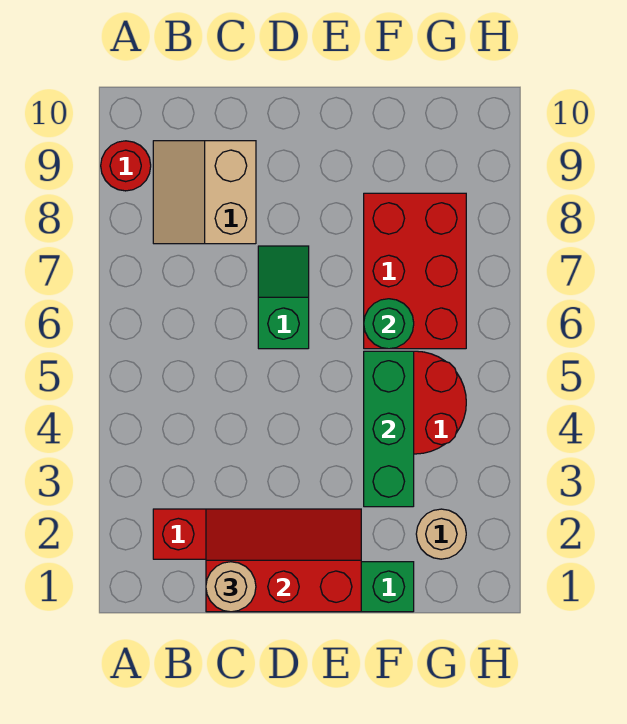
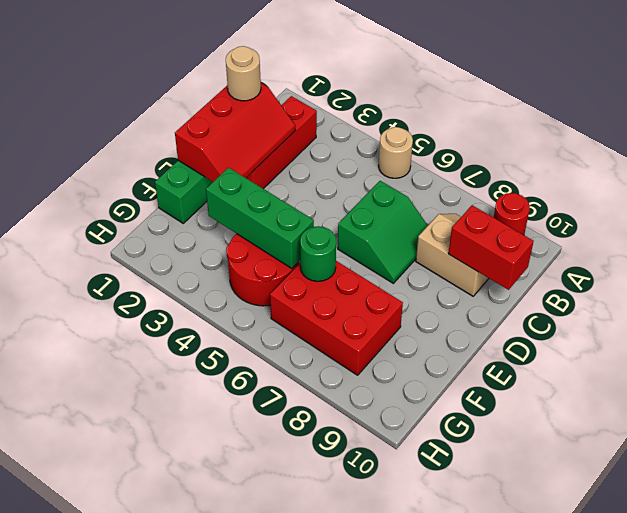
none -> red brick C9:C10 level 2
green slope D6:D7 level 1 top 6 -> green slope C6:D7 level 1 top 6
tan round brick G2 level 1 -> tan round brick A5 level 1

